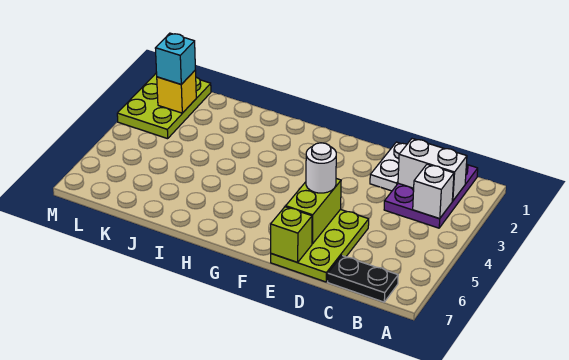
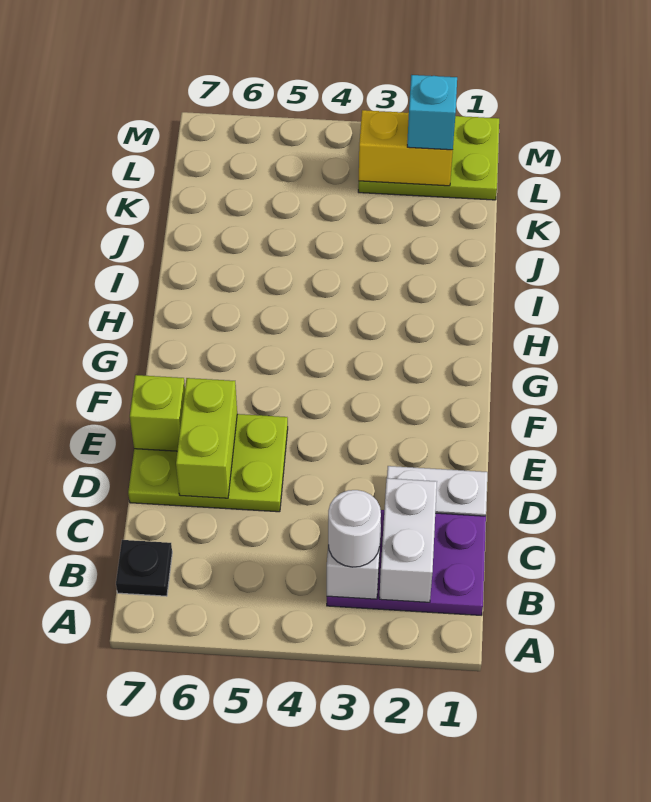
black plate B7:C7 level 1 -> black plate B7 level 1
lime brick E5:E6 level 2 -> lime brick D6:E6 level 2
white round brick E5 level 3 -> white round brick B3 level 3
yellow brick L2 level 2 -> yellow brick L2:L3 level 2

